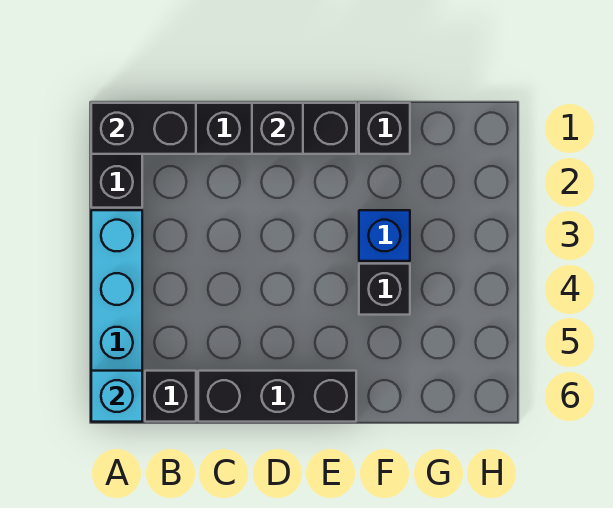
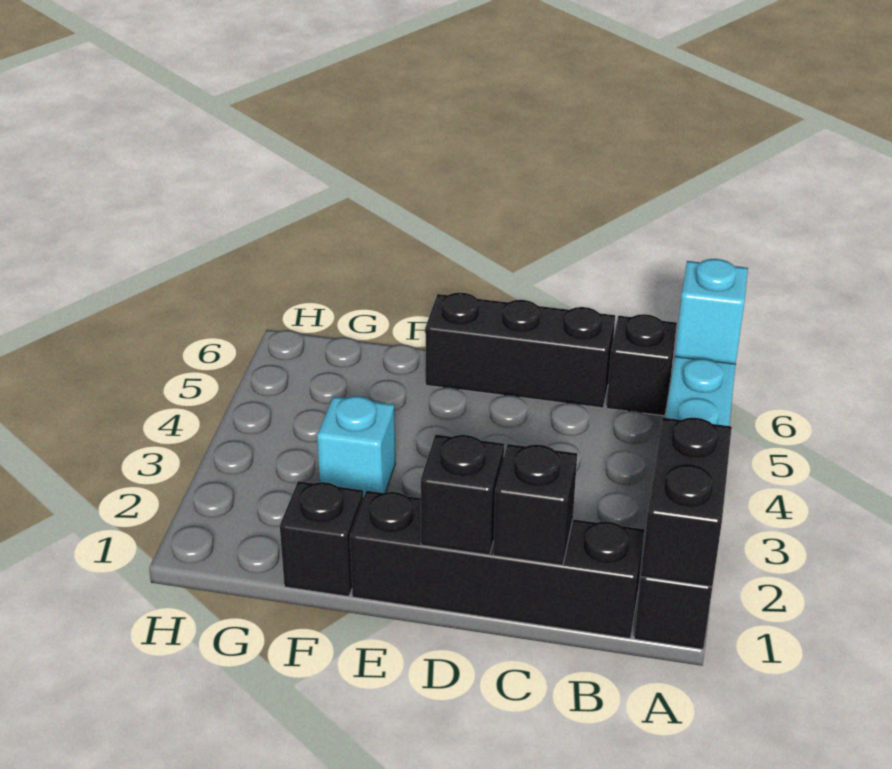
black brick A1:B1 level 2 -> black brick A1:A2 level 2
blue brick F3 level 1 -> cyan brick F3 level 1
black brick F4 level 1 -> black brick C1 level 2

